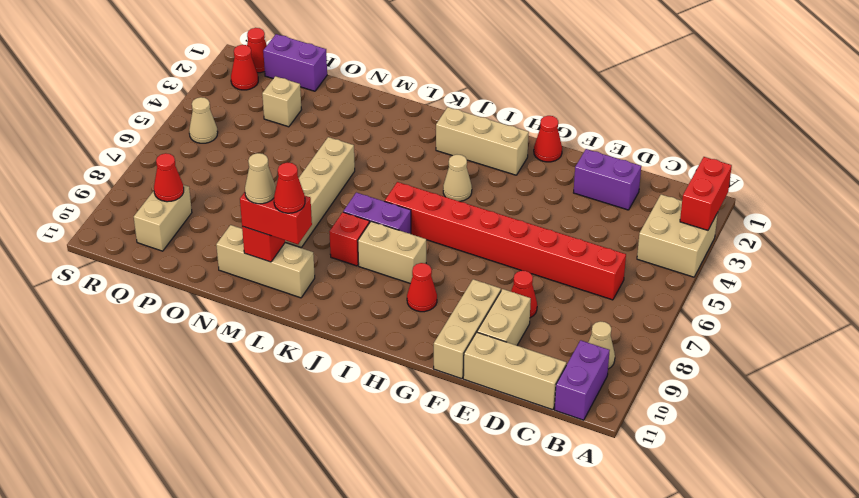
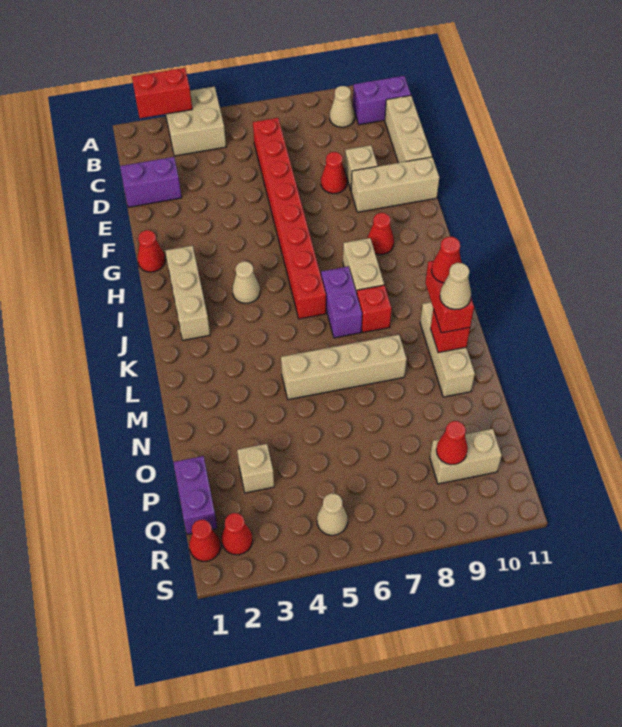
purple brick D2:E2 level 1 -> purple brick D1:D2 level 1
tan brick E9:E10 level 1 -> tan brick E9 level 1

